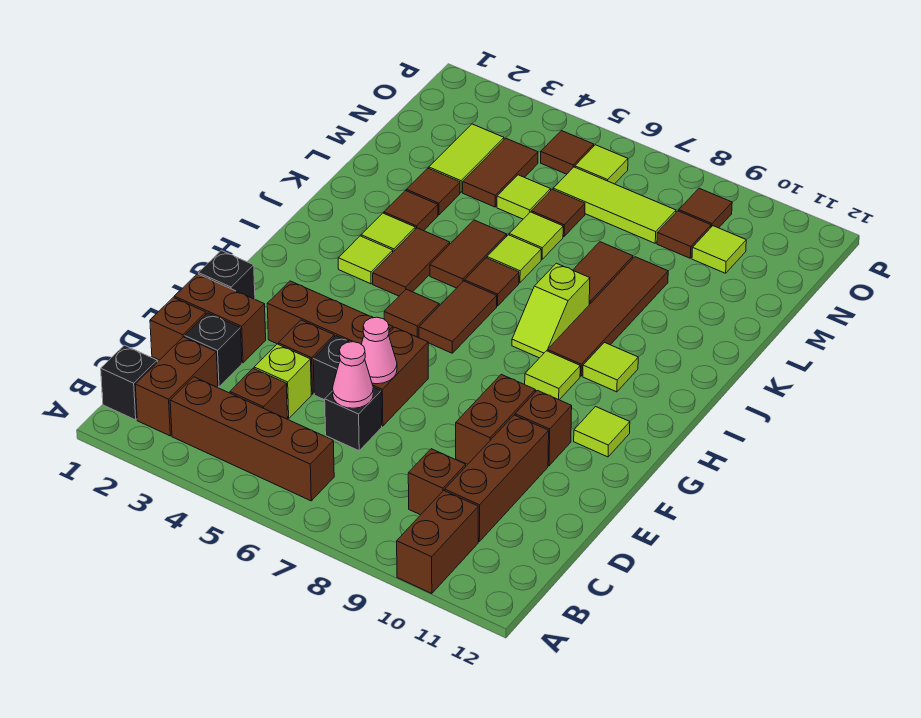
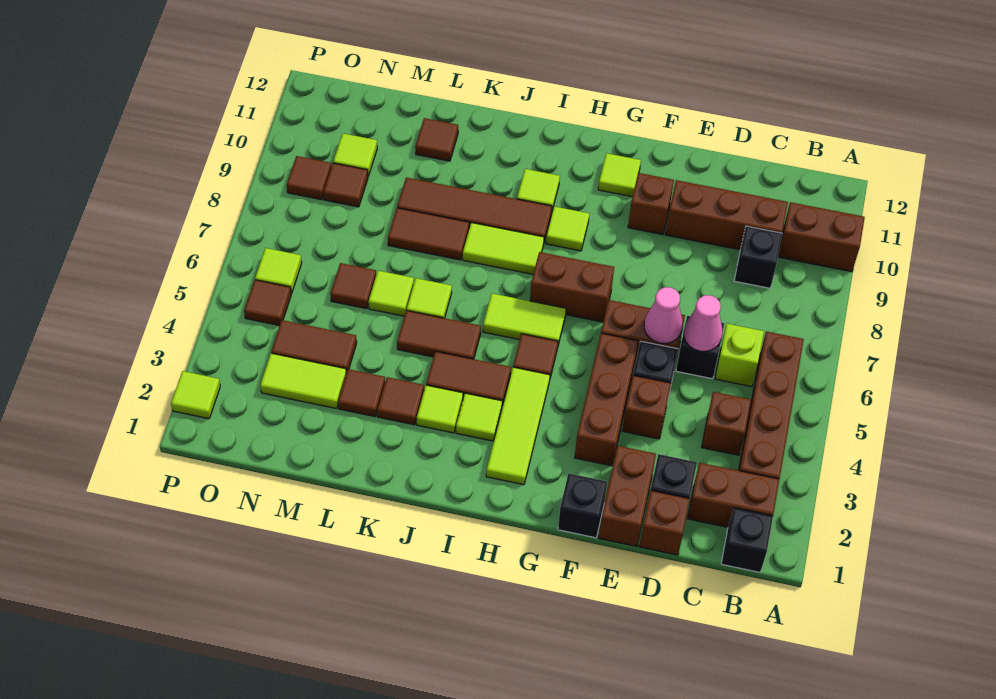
brown brick C9 level 1 -> black brick C9 level 1
lime brick D4 level 1 -> lime brick C6 level 1
brown brick E9:F9 level 1 -> brown brick G7:H7 level 1
brown tile H6:I6 level 1 -> lime tile H6:I6 level 1
lime slope I8:J8 level 1 top J -> lime tile I8:J8 level 1
brown tile J6 level 1 -> brown tile L11 level 1
lime tile M5 level 1 -> lime tile P2 level 1
lime tile N6:N8 level 1 -> lime tile H2:H4 level 1

